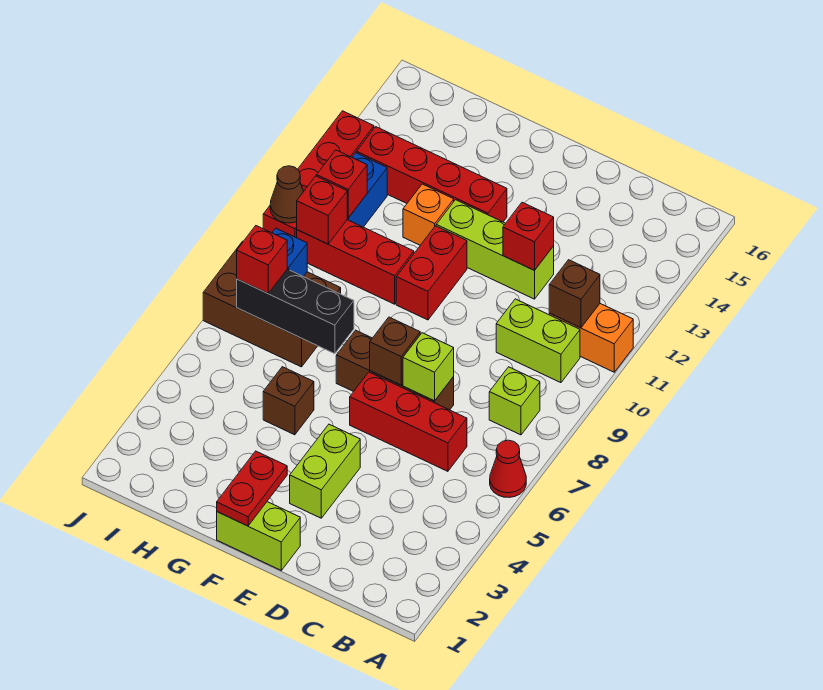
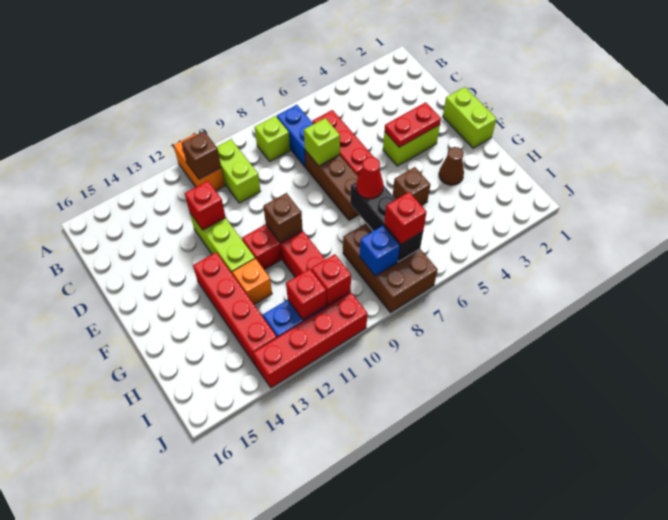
red cone A6 level 1 -> red cone G7 level 3
none -> blue brick B7:C7 level 1
brown brick E7 level 2 -> brown brick F10 level 2
red plate F1:F2 level 2 -> red plate E3:E4 level 2
brown cone J10 level 2 -> brown cone G3 level 1

